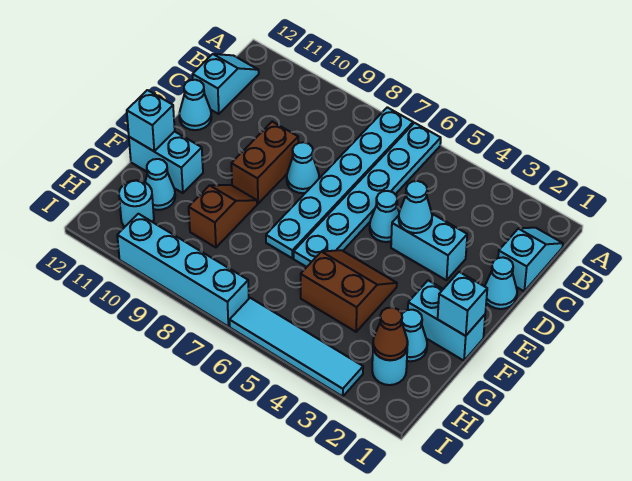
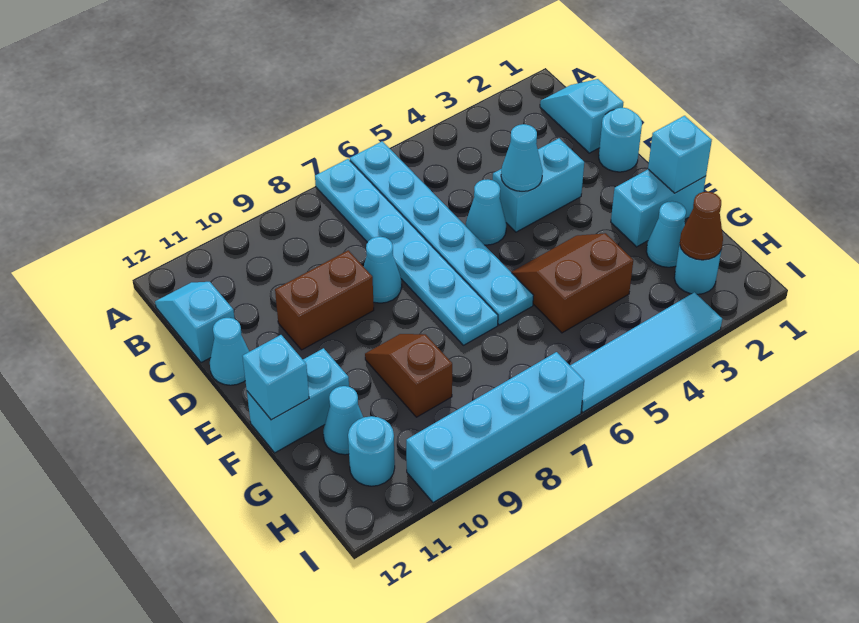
cyan cone D1 level 1 -> cyan round brick D1 level 1
brown brick D9:E9 level 1 -> brown brick D9:D10 level 1

